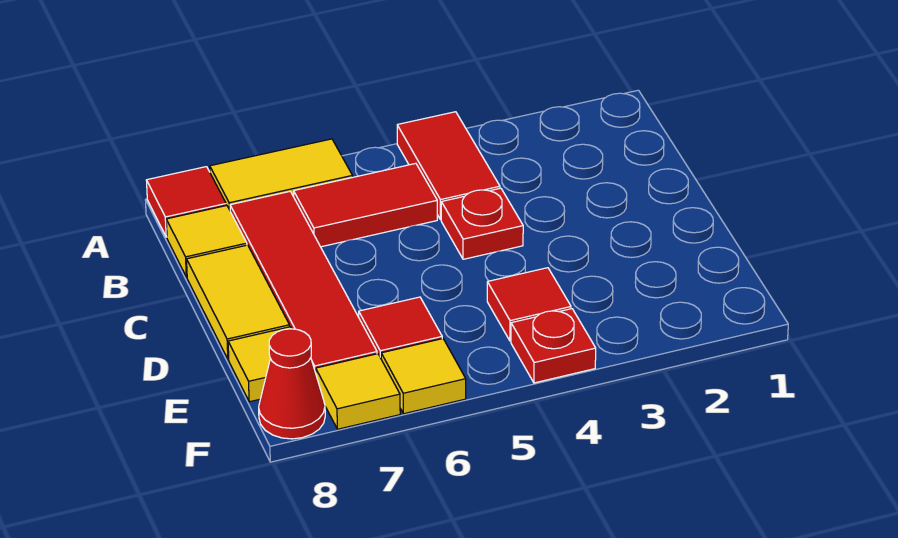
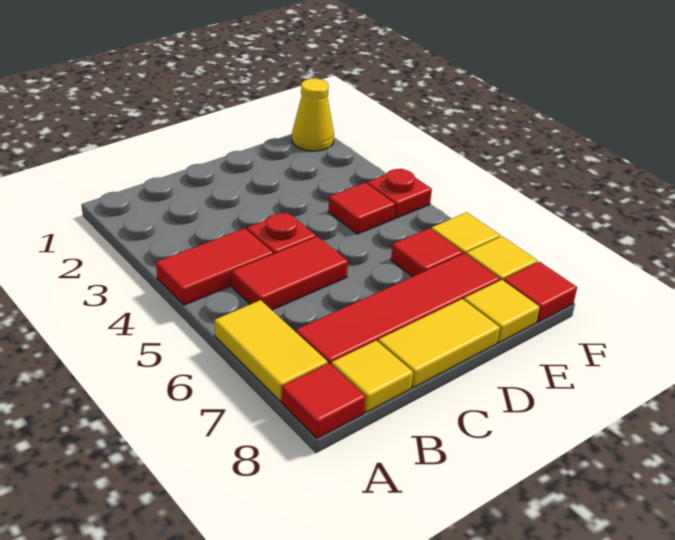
red tile B5:B6 level 1 -> red tile B5:C5 level 1
none -> yellow cone F1 level 1
red cone F8 level 1 -> red tile F8 level 1

